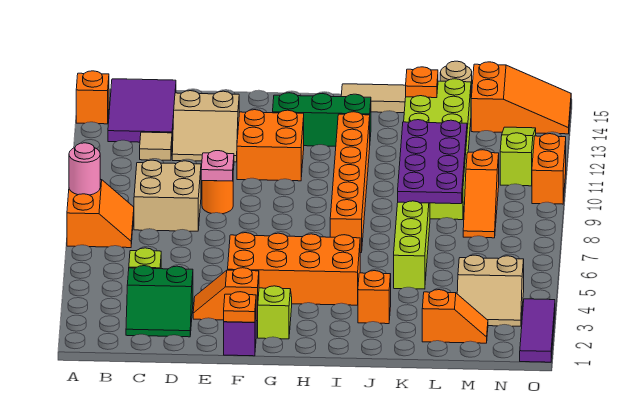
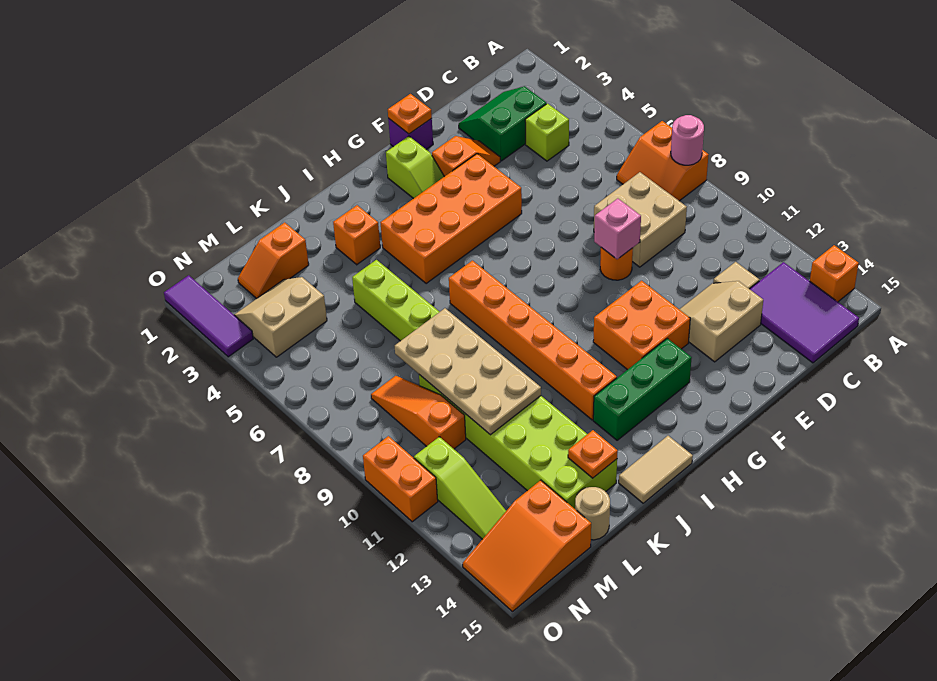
pink plate E9 level 2 -> pink brick E9 level 2
purple plate K8:L11 level 2 -> tan plate K8:L11 level 2

